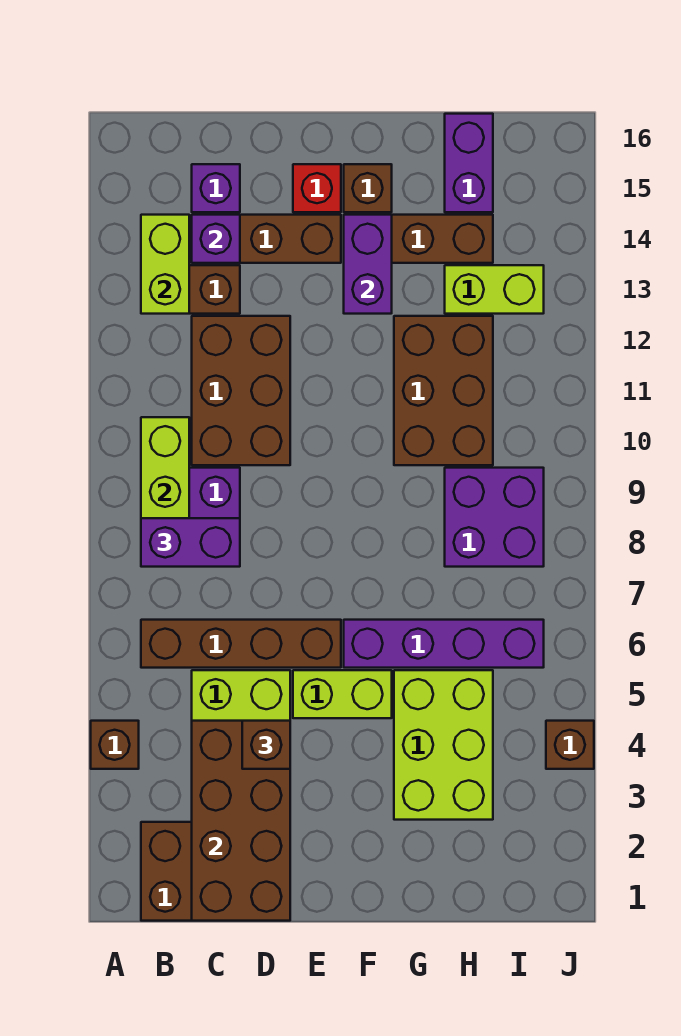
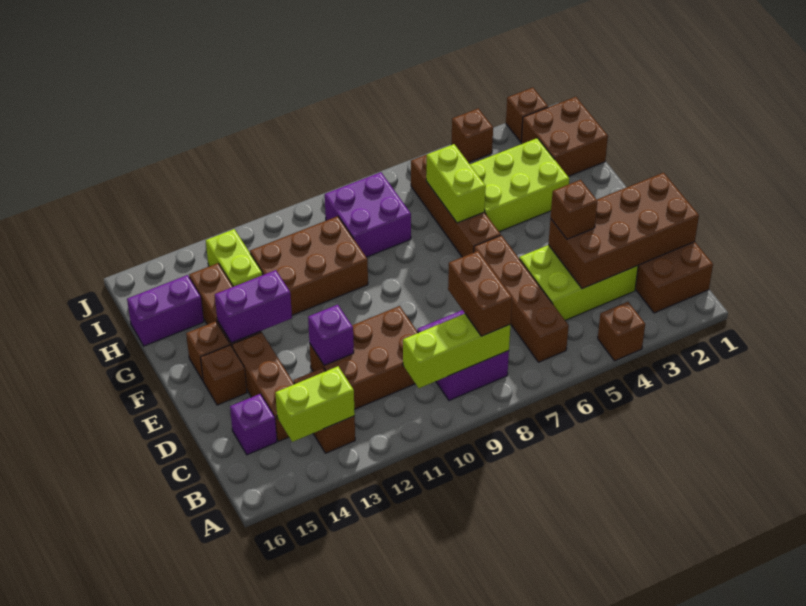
purple brick B8:C8 level 3 -> brown brick B8:C8 level 3
purple brick C14 level 2 -> purple brick D12 level 2
lime brick E5:F5 level 1 -> lime brick G6:H6 level 2
red brick E15 level 1 -> brown brick E15 level 1
purple brick F6:I6 level 1 -> brown brick F6:I6 level 1
none -> brown brick H1:I2 level 1
none -> brown brick J2 level 1

